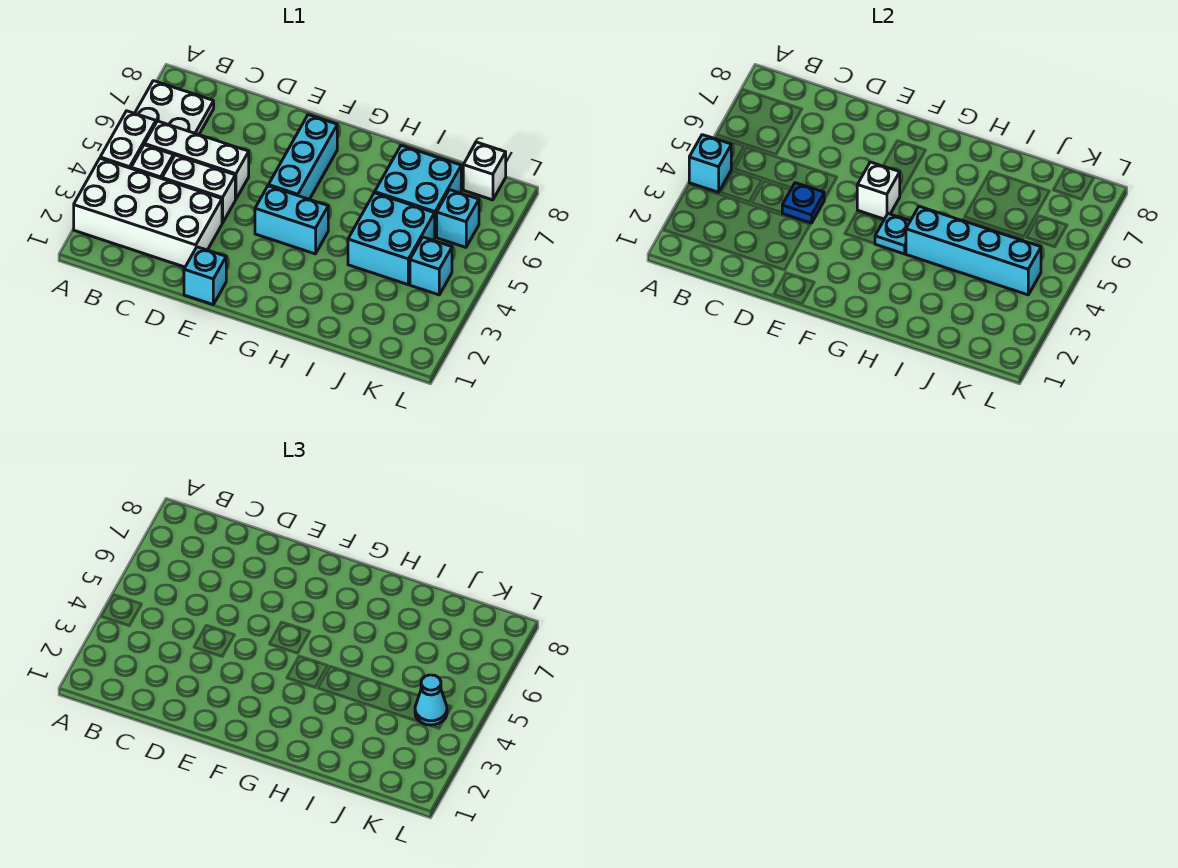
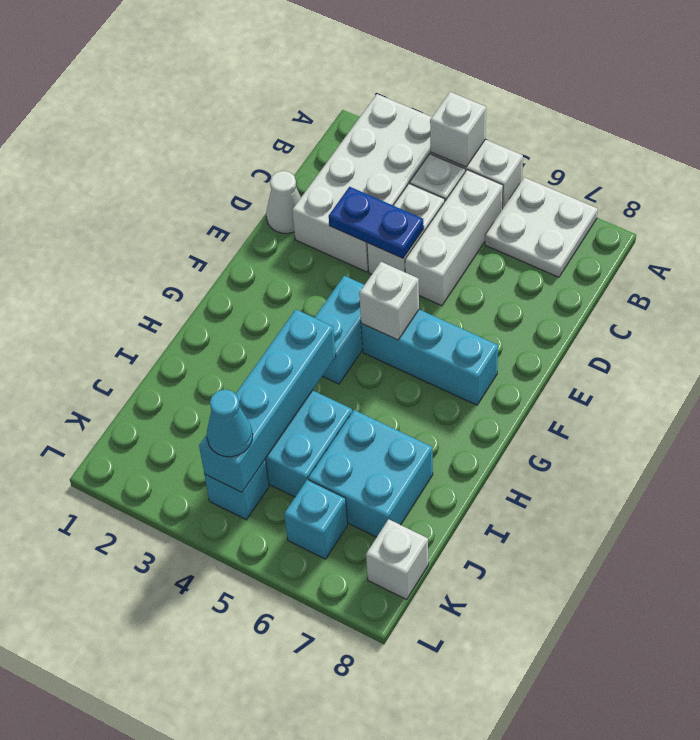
cyan brick A4 level 2 -> white brick A4 level 2
none -> white cone D1 level 1
blue plate D4 level 2 -> blue plate D3:D4 level 2
cyan brick E1 level 1 -> none
cyan plate G4 level 2 -> none

